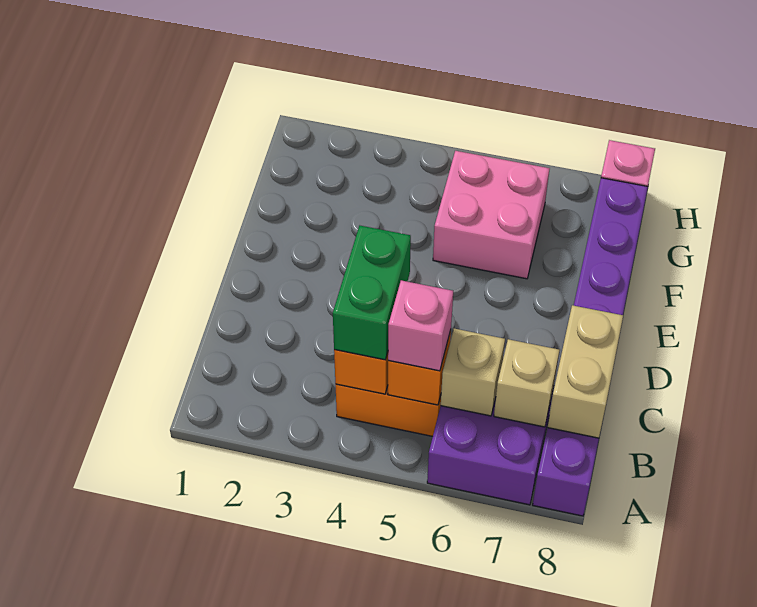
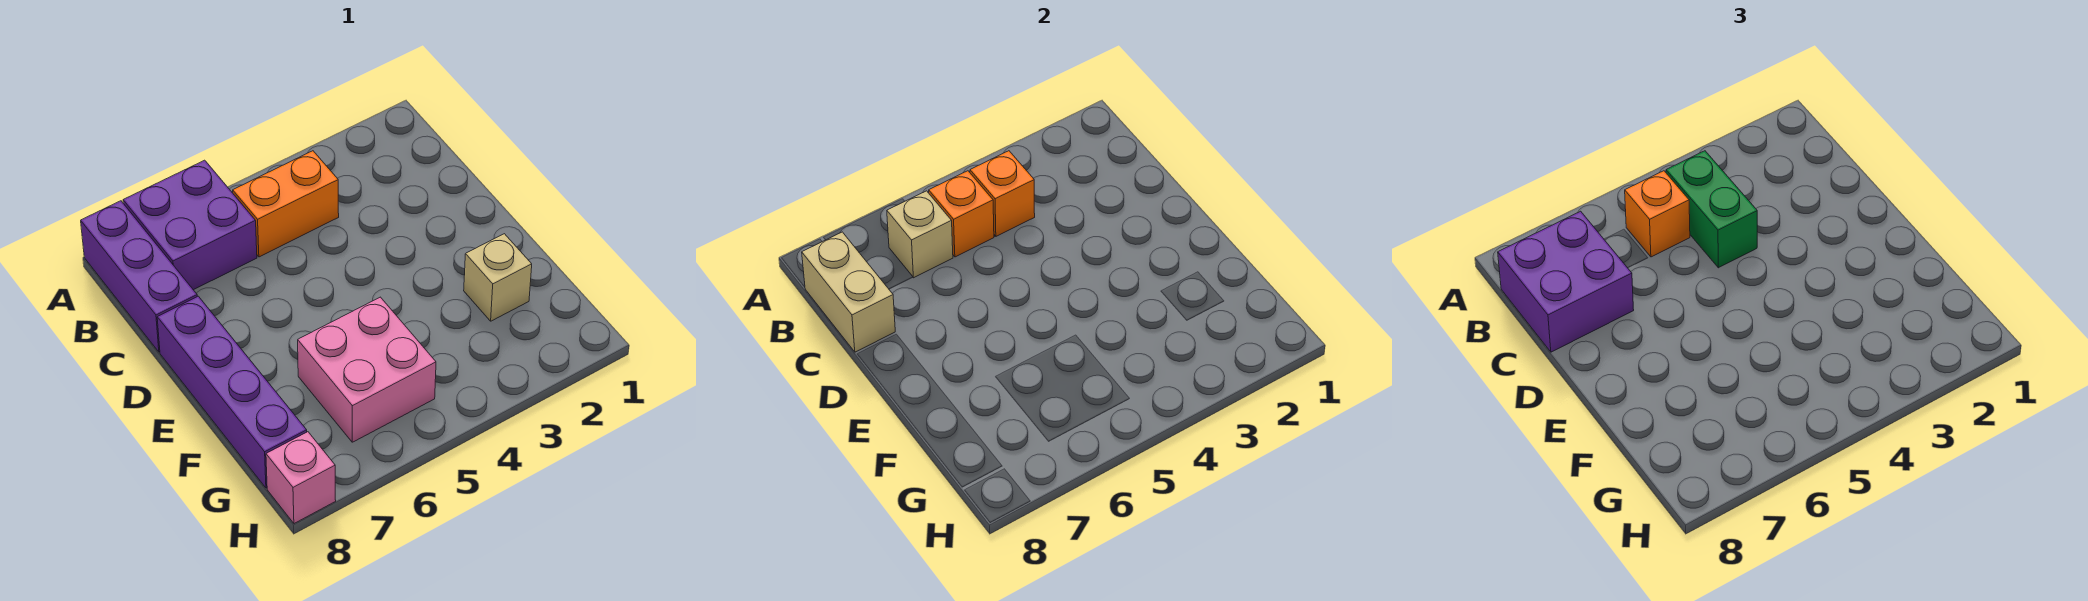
pink brick B5 level 3 -> orange brick B5 level 3
tan brick B7 level 2 -> tan brick F2 level 1
none -> purple brick B7:C8 level 3

